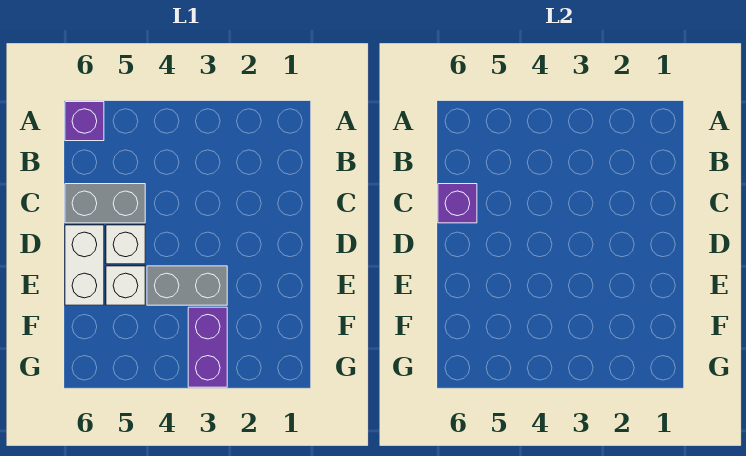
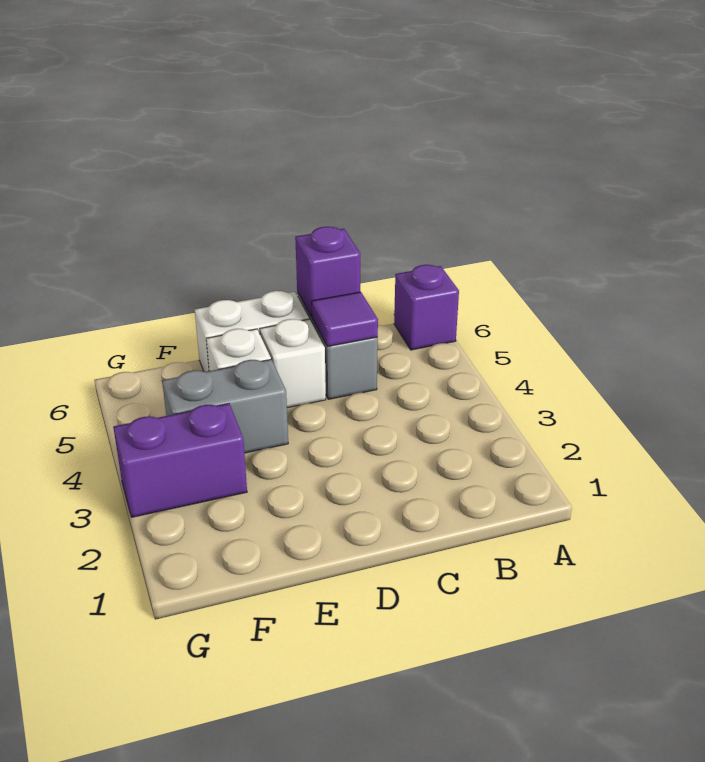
none -> purple tile C5 level 2
grey brick E3:E4 level 1 -> grey brick E4:F4 level 1

